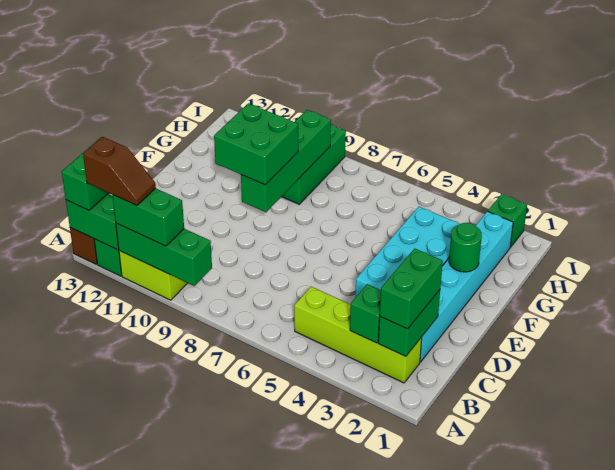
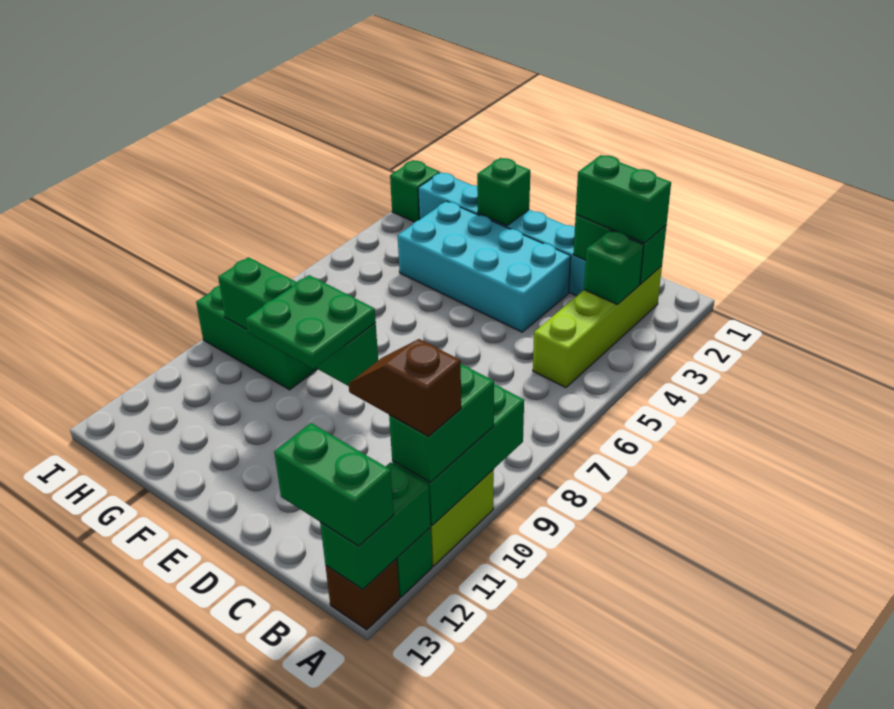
brown slope A11:A12 level 4 top 12 -> brown slope A11:B11 level 4 top A
green brick E9:F10 level 3 -> green plate E9:F10 level 3
green round brick F2 level 2 -> green brick F2 level 2

